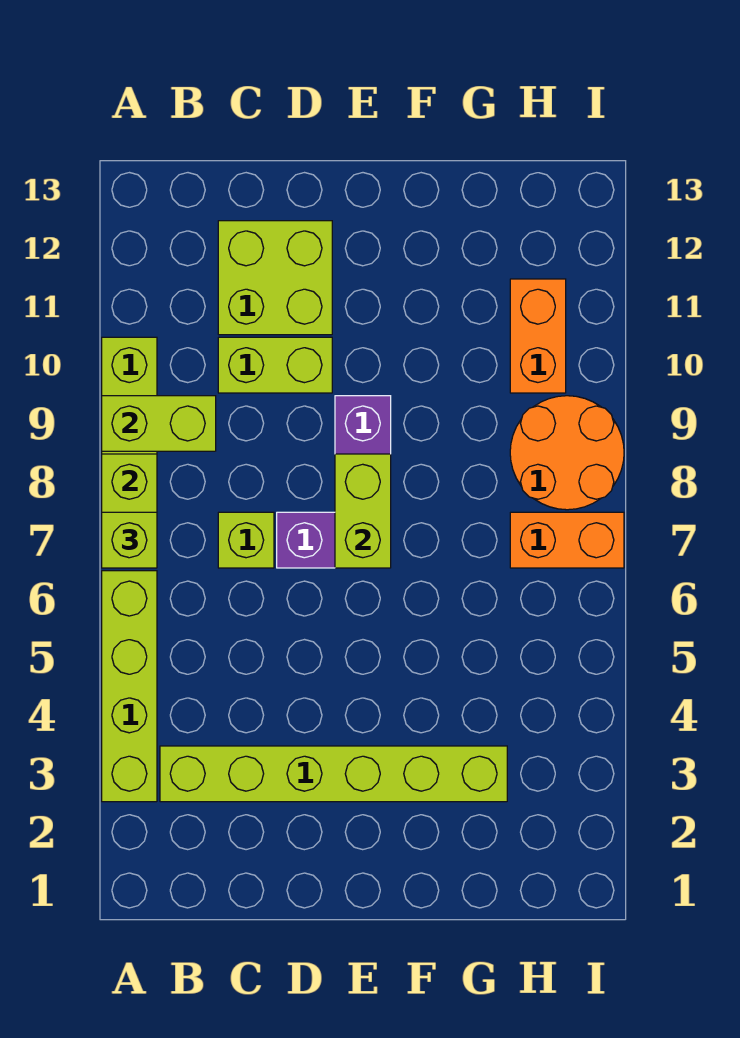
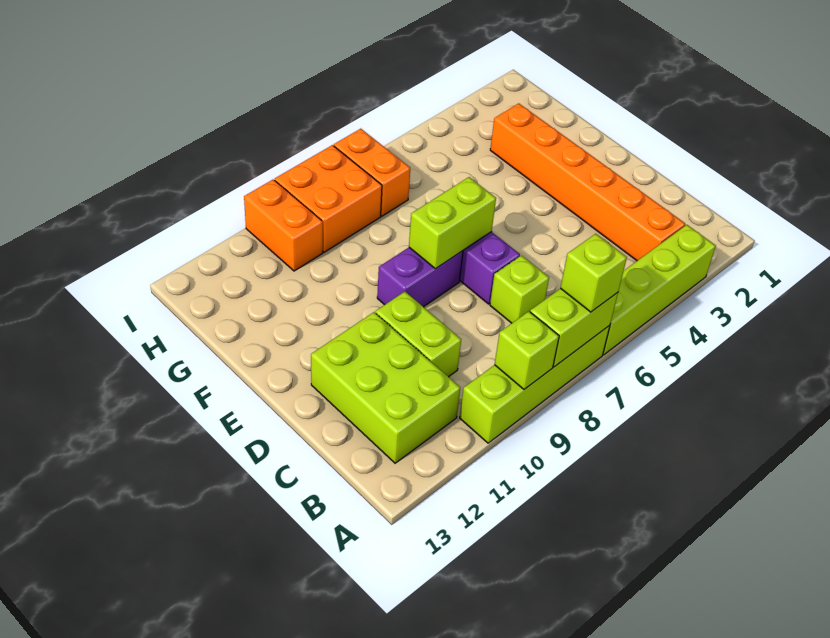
lime brick A9:B9 level 2 -> lime brick A9 level 2
lime brick B3:G3 level 1 -> orange brick B3:G3 level 1
lime brick C11:D12 level 1 -> lime brick B11:D12 level 1
orange round brick H8:I9 level 1 -> orange brick H8:I9 level 1
orange brick H10:H11 level 1 -> orange brick H10:I10 level 1

